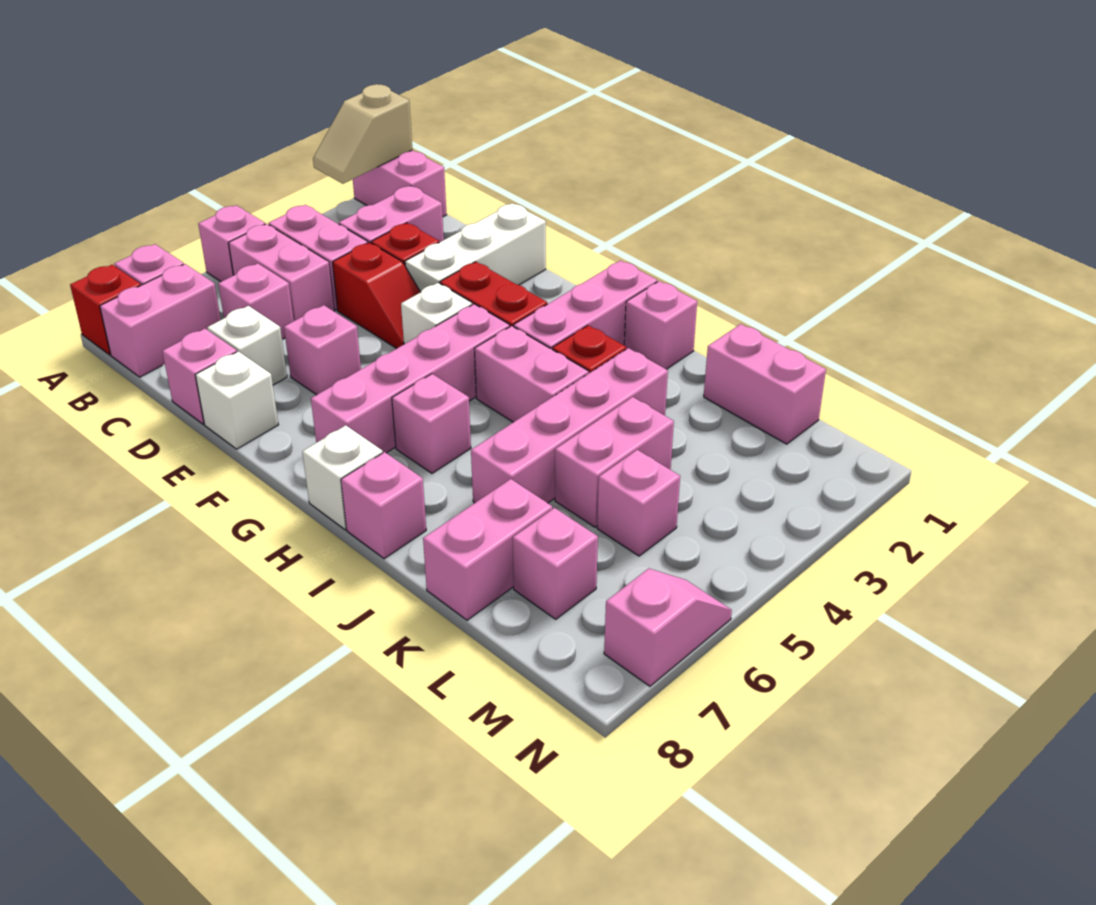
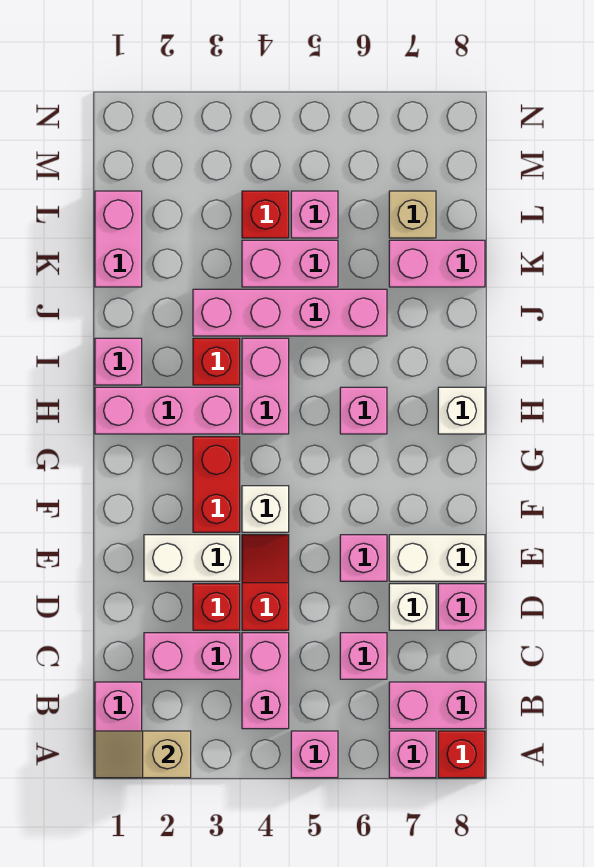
tan slope A1:A2 level 2 top 1 -> tan slope A1:A2 level 2 top 2
pink brick B5:C5 level 1 -> none
white brick E1:E3 level 1 -> white brick E2:E3 level 1
white brick E8 level 1 -> white brick E7:E8 level 1
pink brick G4:G7 level 1 -> none
pink brick I8 level 1 -> none
none -> red brick L4 level 1
pink brick L7 level 1 -> tan brick L7 level 1
pink slope N6:N7 level 1 top 7 -> none

